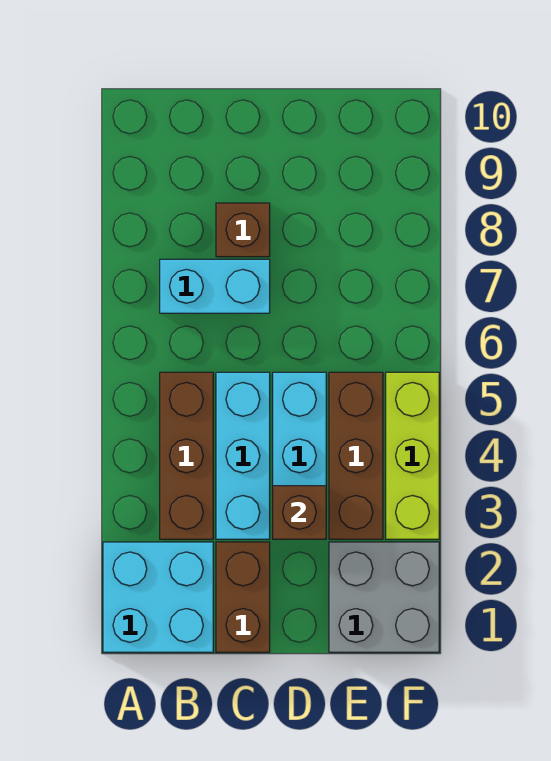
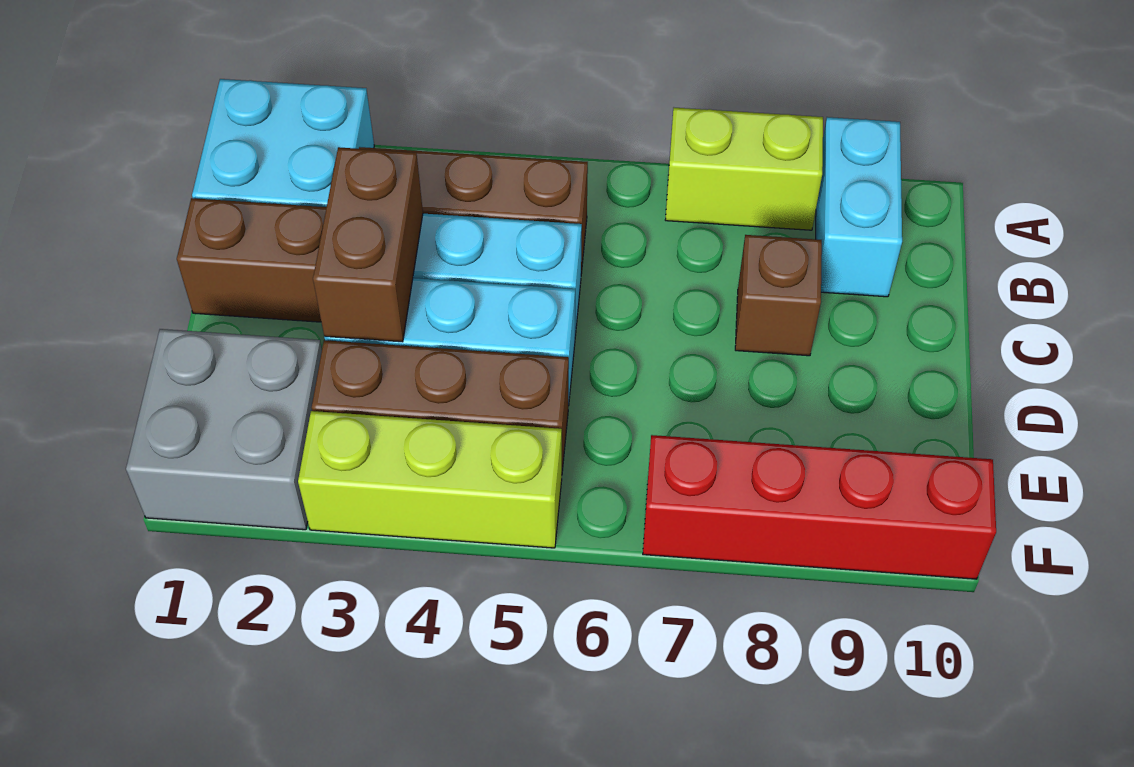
none -> lime brick A7:A8 level 1
cyan brick B7:C7 level 1 -> cyan brick A9:B9 level 1
brown brick D3 level 2 -> brown brick C3:D3 level 2
none -> red brick F7:F10 level 1

